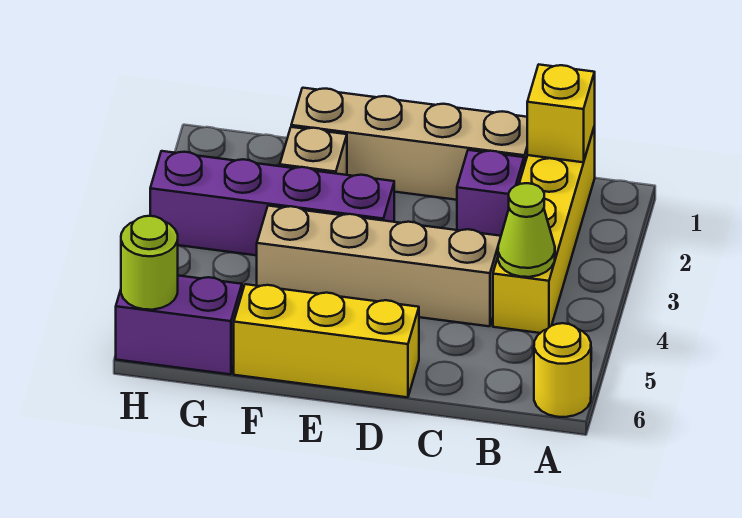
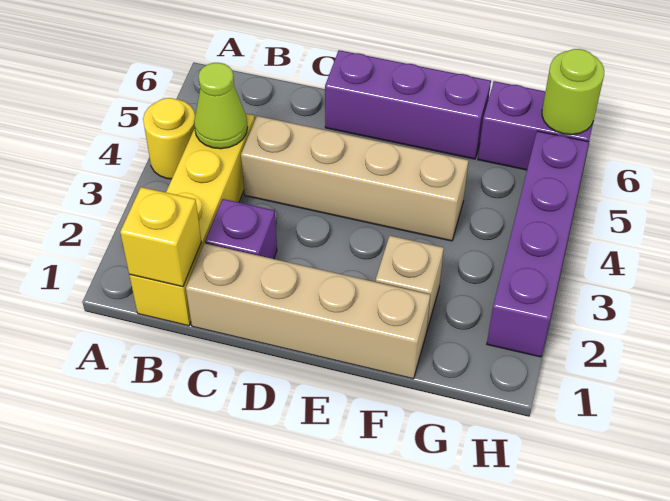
yellow round brick A6 level 1 -> yellow round brick A4 level 1
yellow brick D6:F6 level 1 -> purple brick D6:F6 level 1
purple brick E3:H3 level 1 -> purple brick H2:H5 level 1

